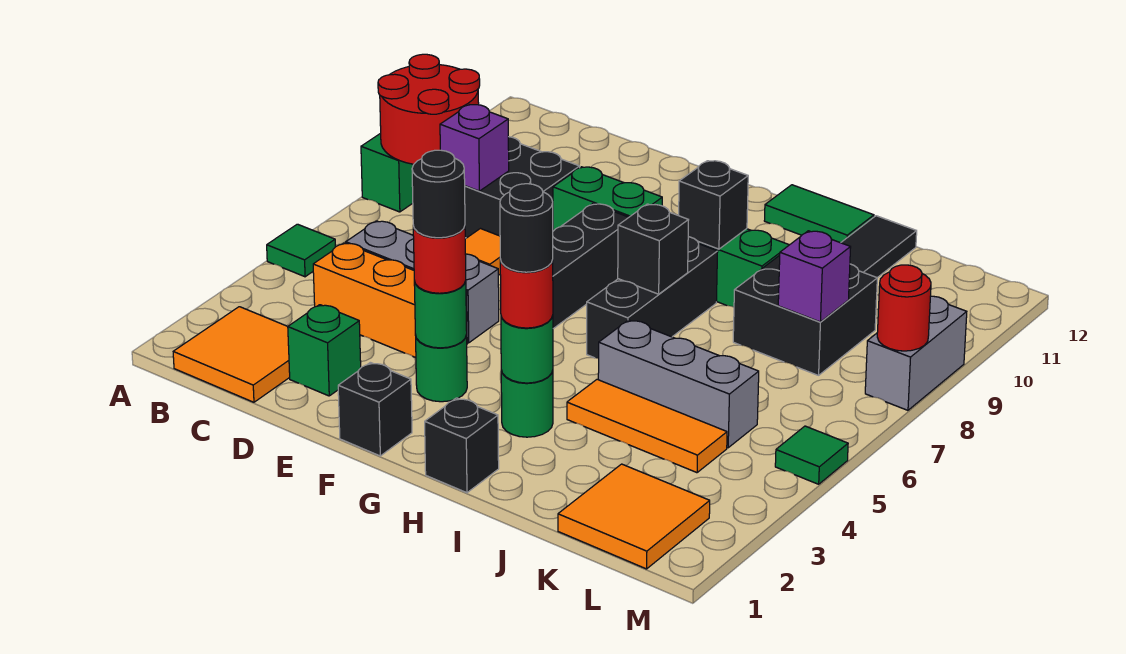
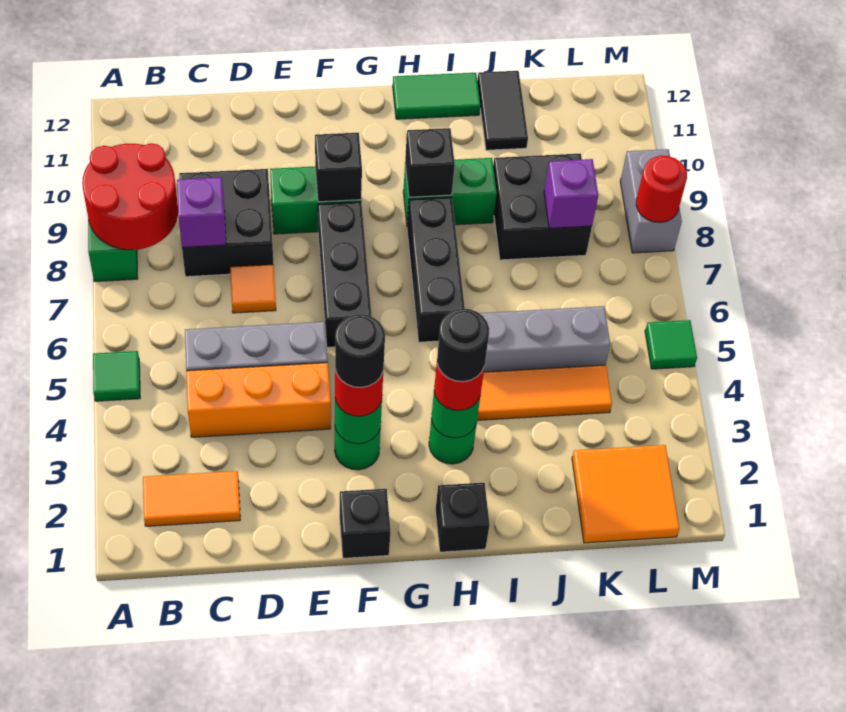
orange tile B1:C2 level 1 -> orange tile B2:C2 level 1
green brick D2 level 1 -> none
black brick H7 level 2 -> black brick F9 level 2

